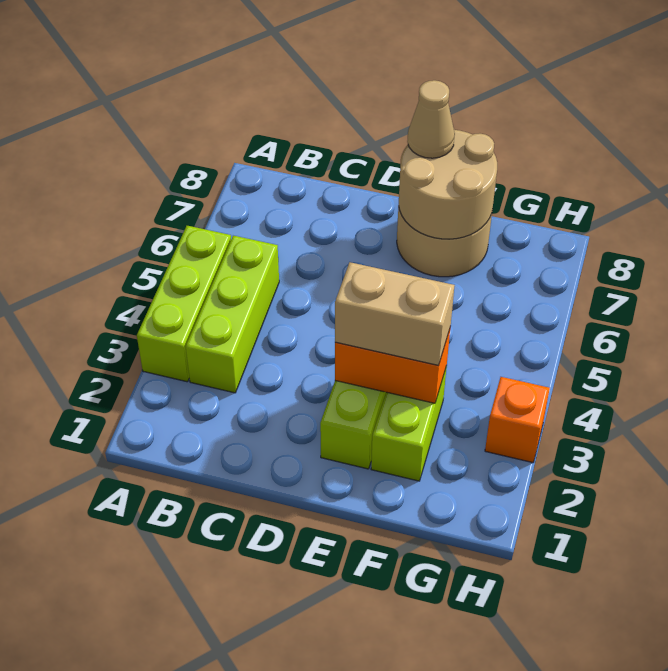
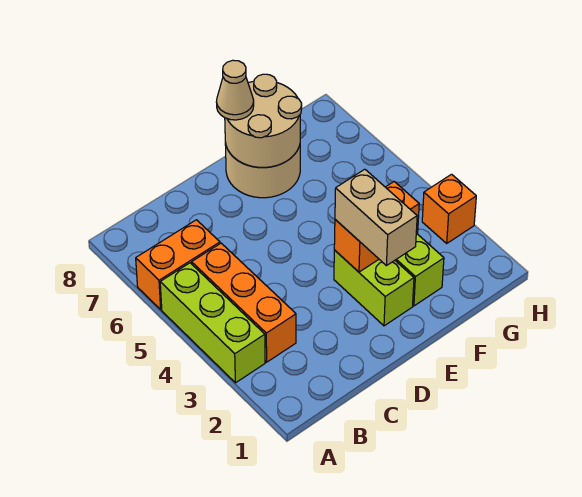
none -> orange brick A6:B6 level 1
lime brick B3:B5 level 1 -> orange brick B3:B5 level 1
tan brick E3:F3 level 3 -> tan brick E2:E3 level 3

